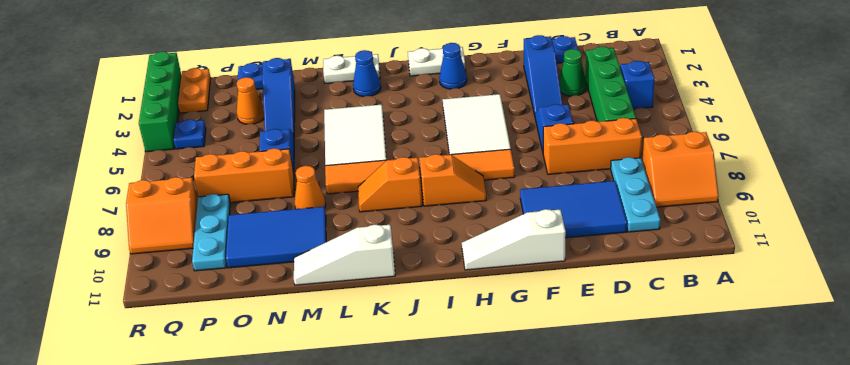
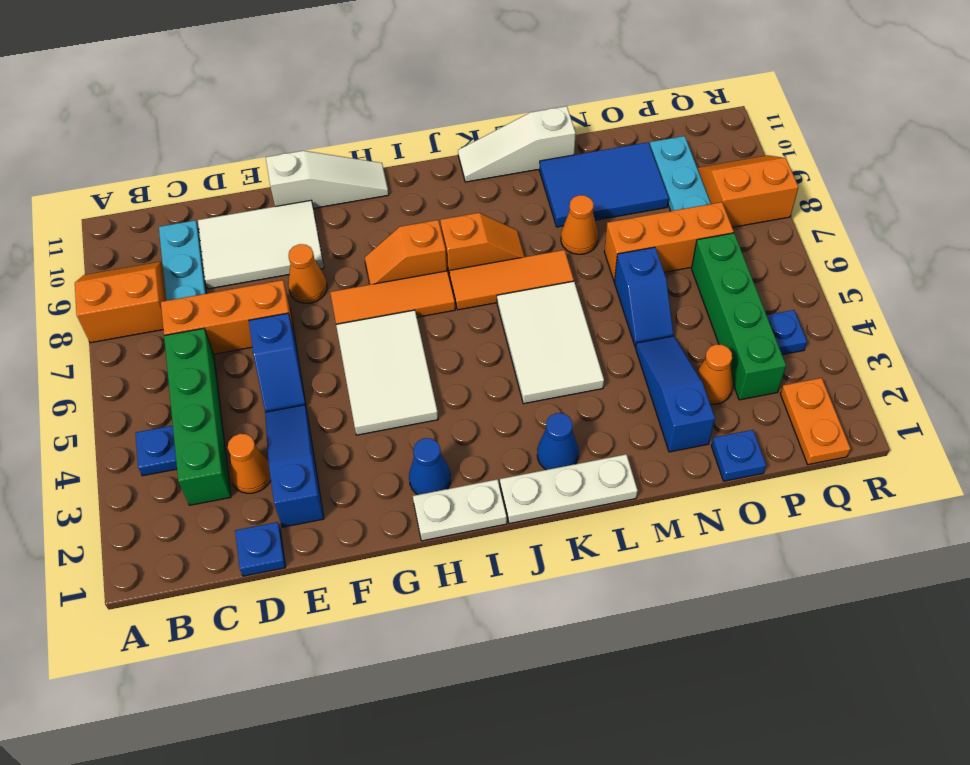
blue brick B4 level 1 -> blue plate B4 level 1
green cone D3 level 1 -> orange cone D3 level 1
blue tile D9:F10 level 1 -> white tile D9:F10 level 1
none -> orange cone F8 level 1
white plate K1:L1 level 1 -> white plate J1:L1 level 1
white slope K11:M11 level 1 top K -> white slope K11:M11 level 1 top M
green brick R1:R4 level 1 -> green brick P3:P6 level 1

